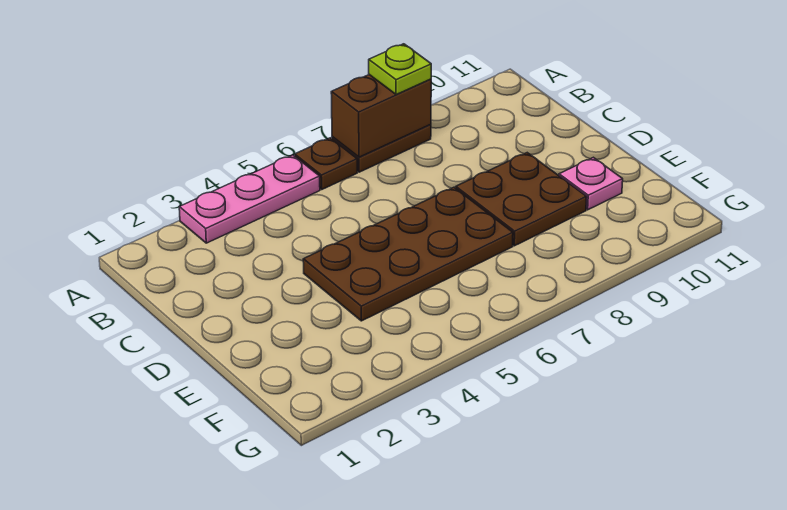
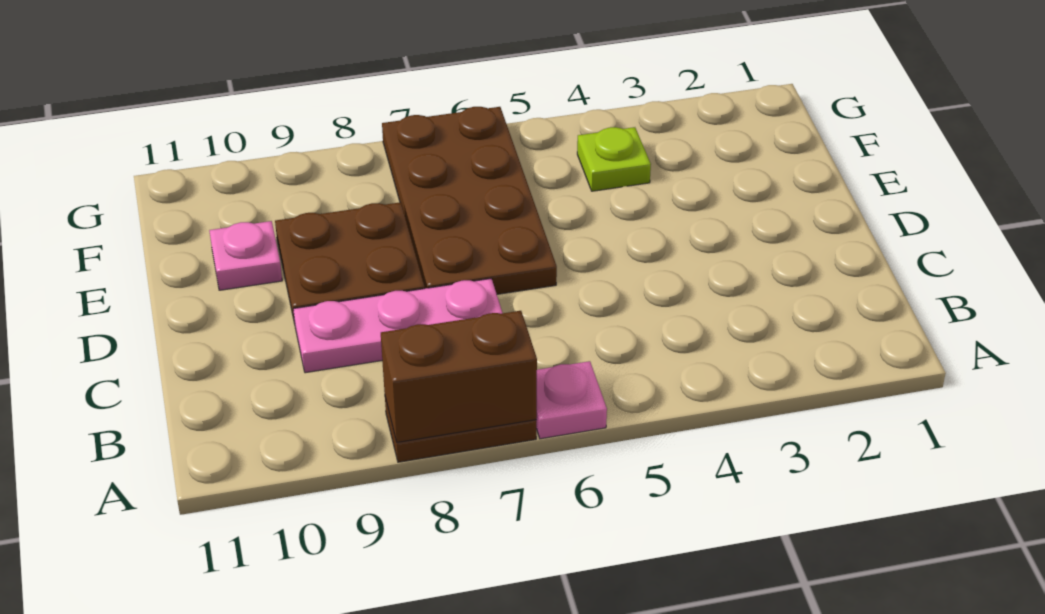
pink plate A3:A5 level 1 -> pink plate C7:C9 level 1
brown plate A6 level 1 -> pink plate A6 level 1
lime plate A8 level 3 -> lime plate F4 level 1
brown plate D4:E7 level 1 -> brown plate D6:G7 level 1

